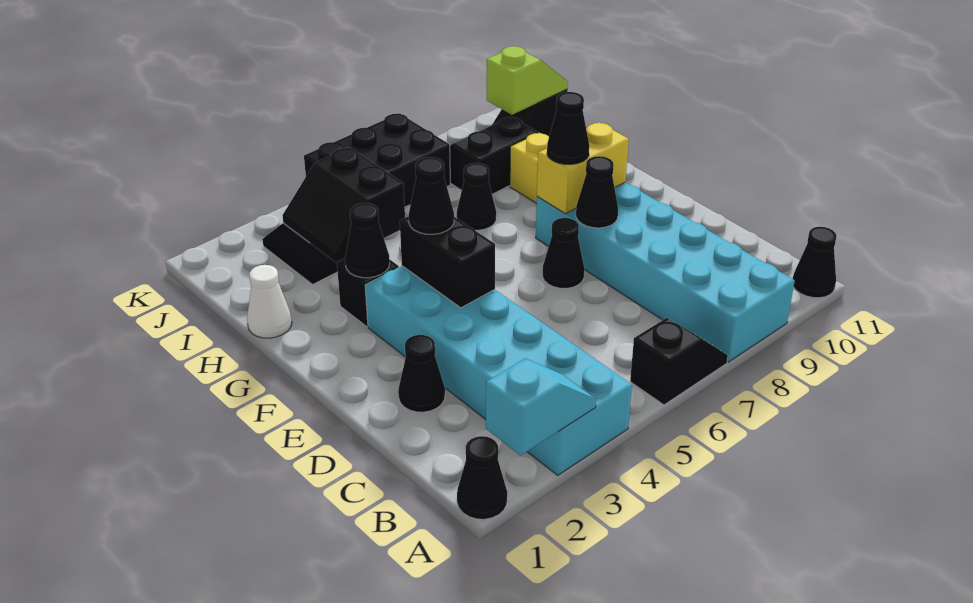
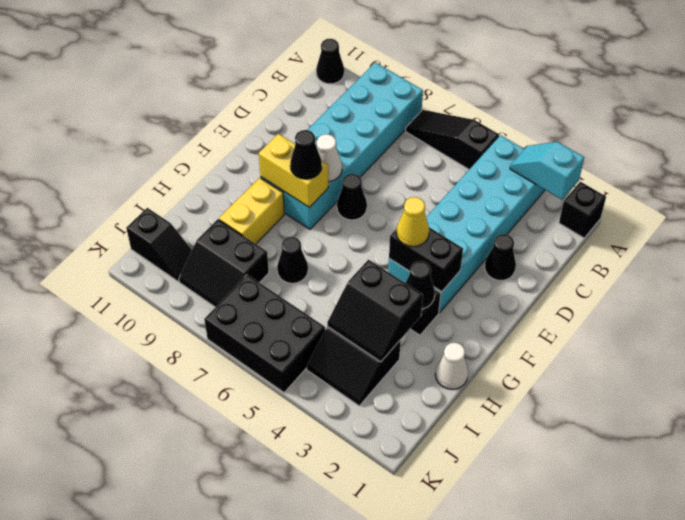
black cone A1 level 1 -> black brick A1 level 1
black slope A6:A7 level 1 top 6 -> black slope A5:A7 level 1 top 5
black brick E4:F4 level 2 -> black brick F3:F4 level 2
black cone E8 level 2 -> white cone E8 level 2
black cone F4 level 3 -> yellow cone F4 level 3
black slope H3:I4 level 2 top 4 -> black slope H3:I4 level 2 top H
lime slope J10:J11 level 2 top 10 -> none

